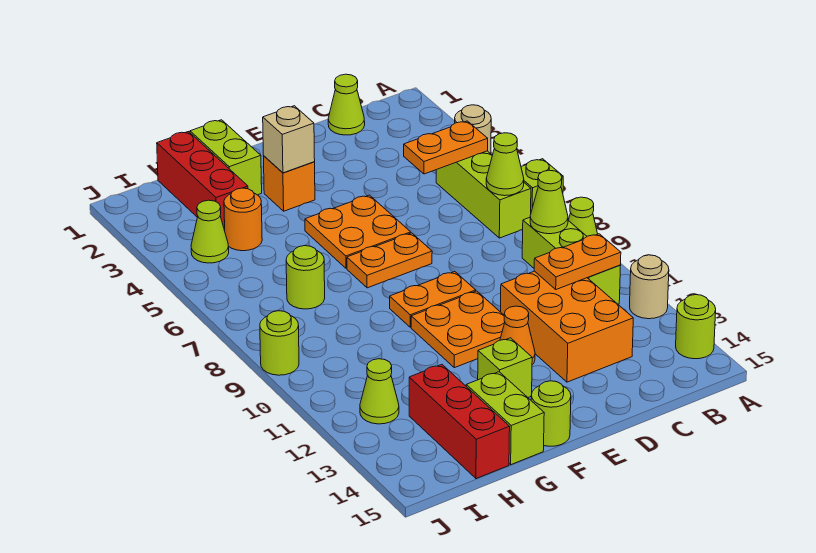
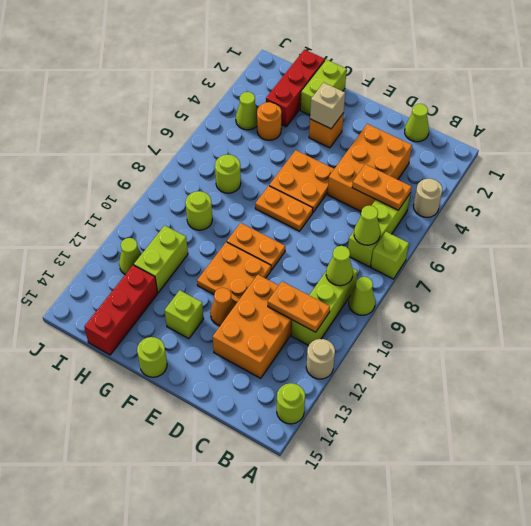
none -> orange brick C3:D5 level 1
lime brick G14:G15 level 1 -> lime brick H11:H12 level 1
lime round brick J9 level 1 -> lime round brick H9 level 1

